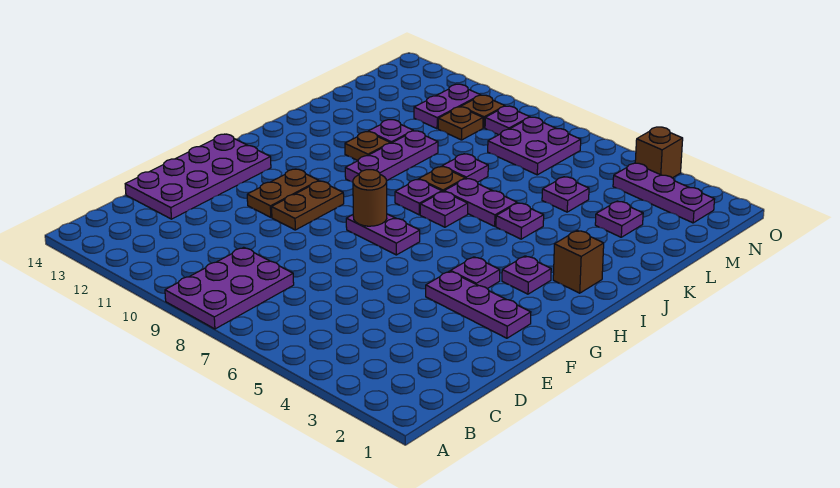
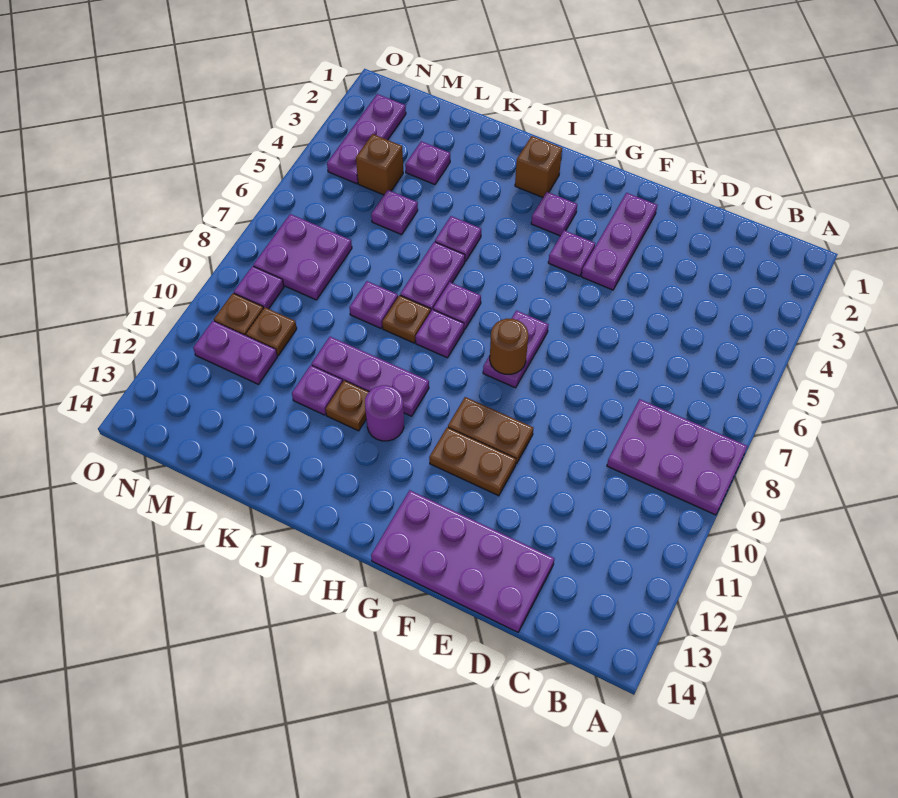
none -> purple round brick I11 level 1
brown brick O4 level 1 -> brown brick M4 level 1

